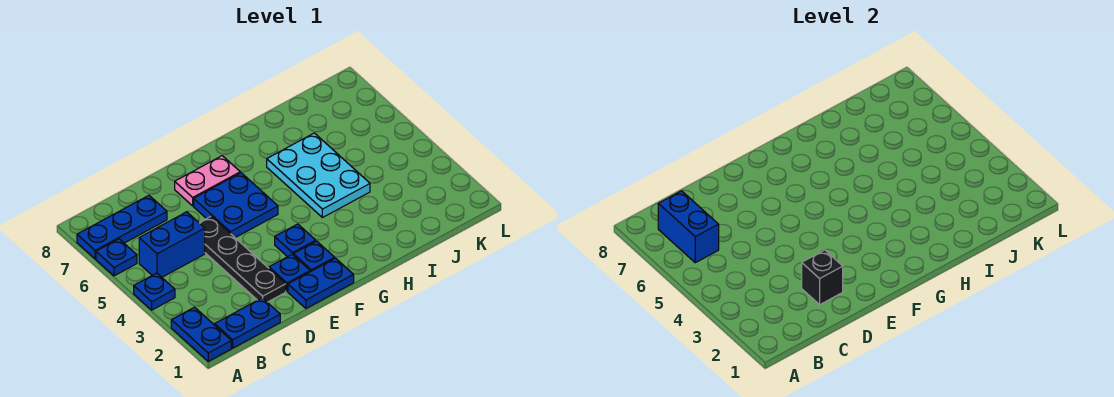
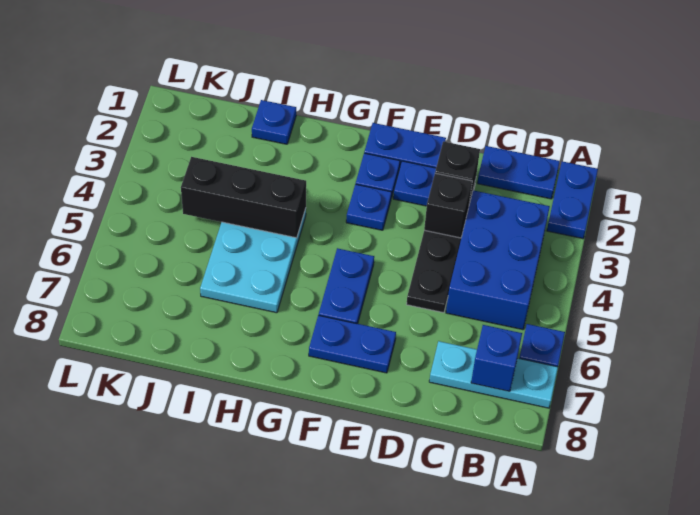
blue plate A4 level 1 -> blue plate I1 level 1
blue plate A7:C7 level 1 -> cyan plate A7:C7 level 1
blue brick B5:C5 level 1 -> blue brick B3:C5 level 1
blue brick B6:B7 level 2 -> blue brick B7 level 2
none -> black brick D3 level 2
blue plate E5:F6 level 1 -> blue plate F5:F6 level 1
pink plate E7:F7 level 1 -> blue plate E7:F7 level 1
none -> black brick H4:J4 level 2

